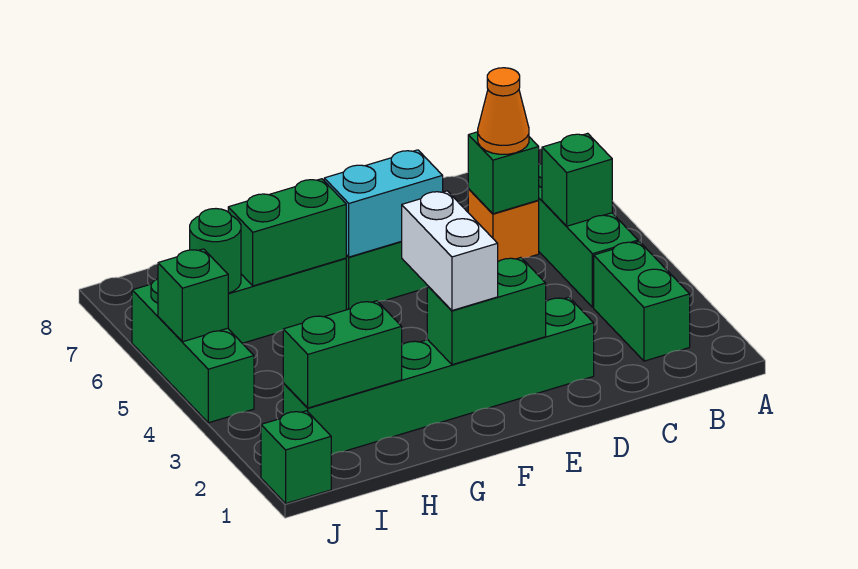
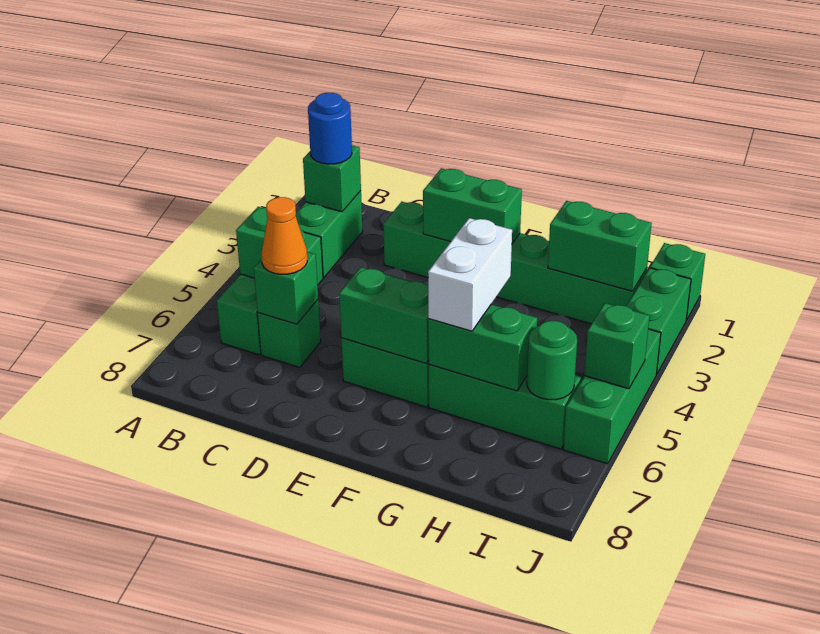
none -> green brick B2 level 2
none -> blue round brick B2 level 3
orange brick C6 level 1 -> green brick C6 level 1
cyan brick E6:F6 level 2 -> green brick E6:F6 level 2
white brick F2:F3 level 3 -> white brick G5:G6 level 3
none -> green brick J2:J3 level 1

